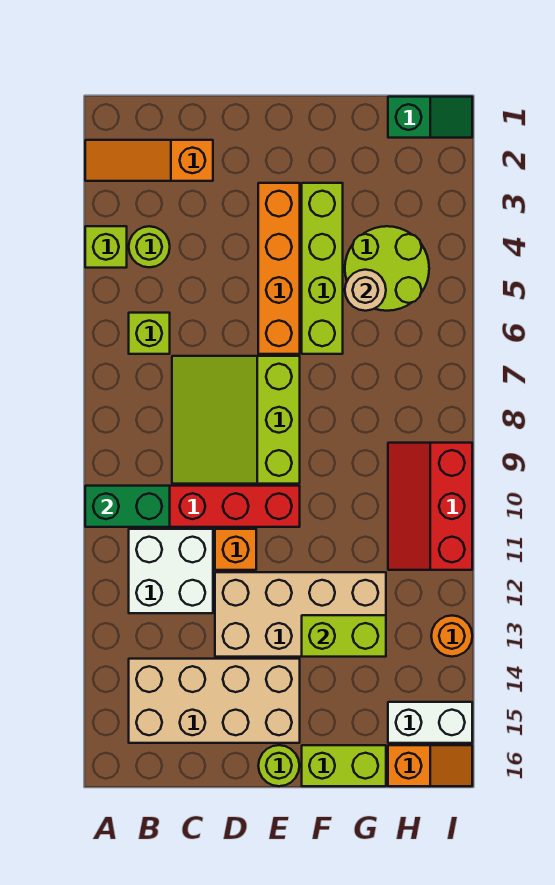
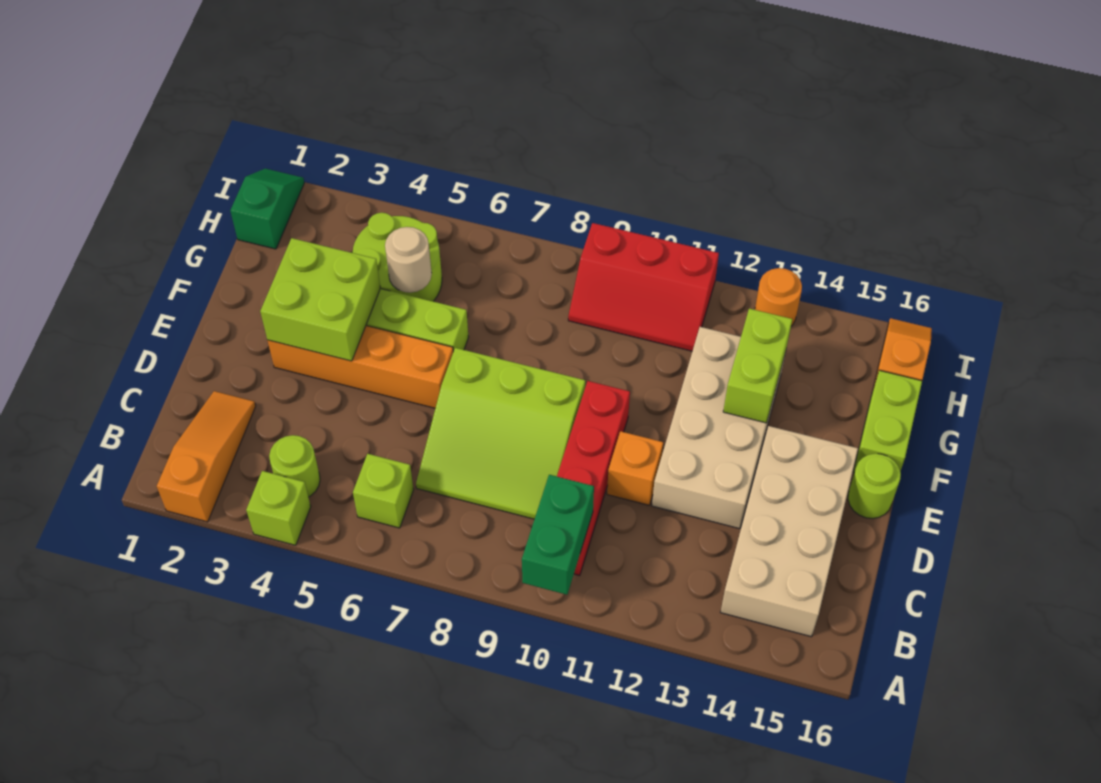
orange slope A2:C2 level 1 top C -> orange slope A2:C2 level 1 top A
white brick B11:C12 level 1 -> none
none -> lime brick E3:F4 level 2
white brick H15:I15 level 1 -> none

